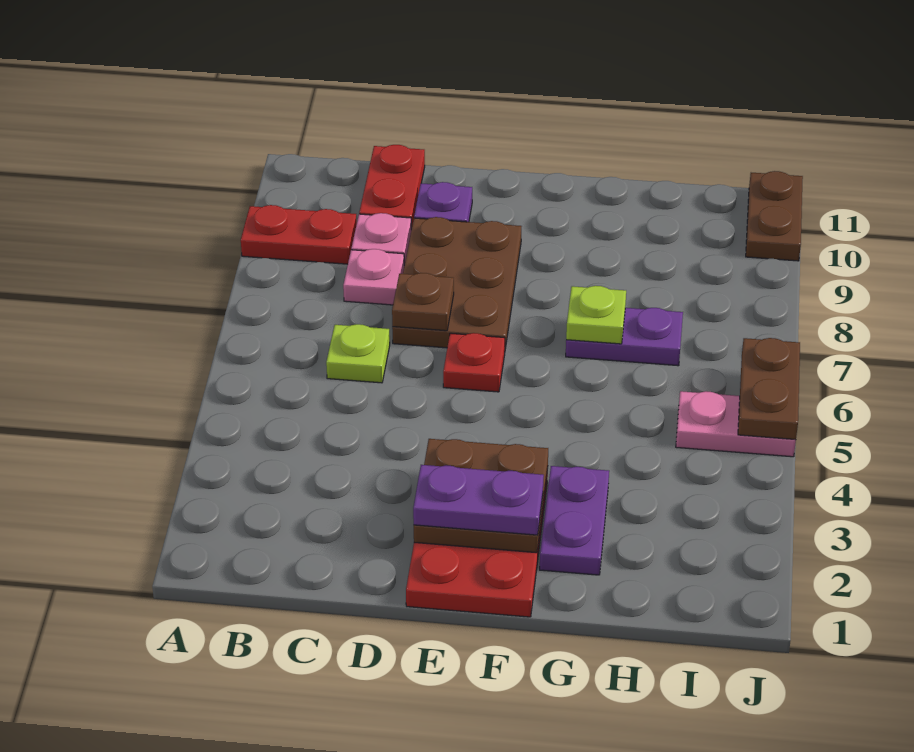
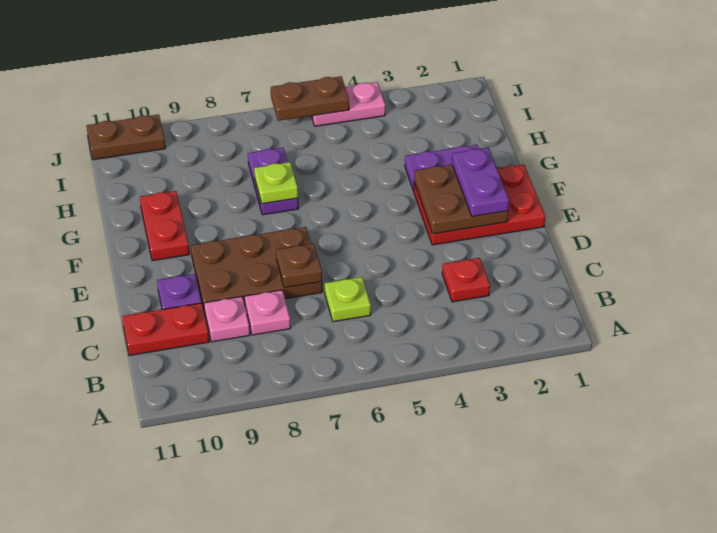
red plate A9:B9 level 1 -> red plate F10:G10 level 1
red plate E6 level 1 -> red plate C3 level 1
pink plate I5:J5 level 1 -> pink plate J4:J5 level 1

